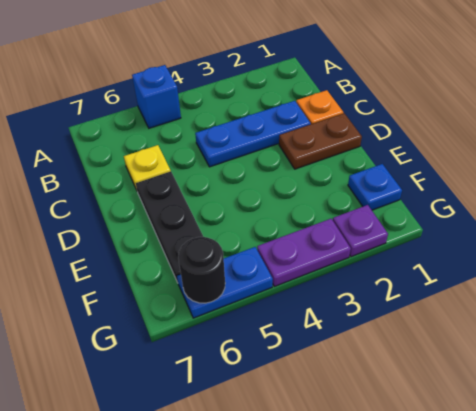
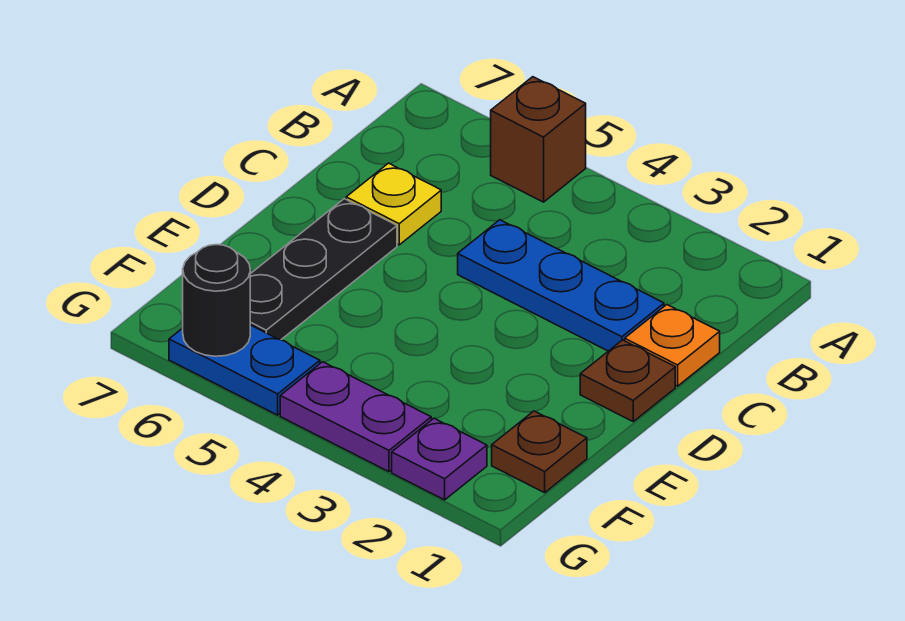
blue brick A5 level 1 -> brown brick A5 level 1
brown plate D1:D2 level 1 -> brown plate D1 level 1
blue plate F1 level 1 -> brown plate F1 level 1

